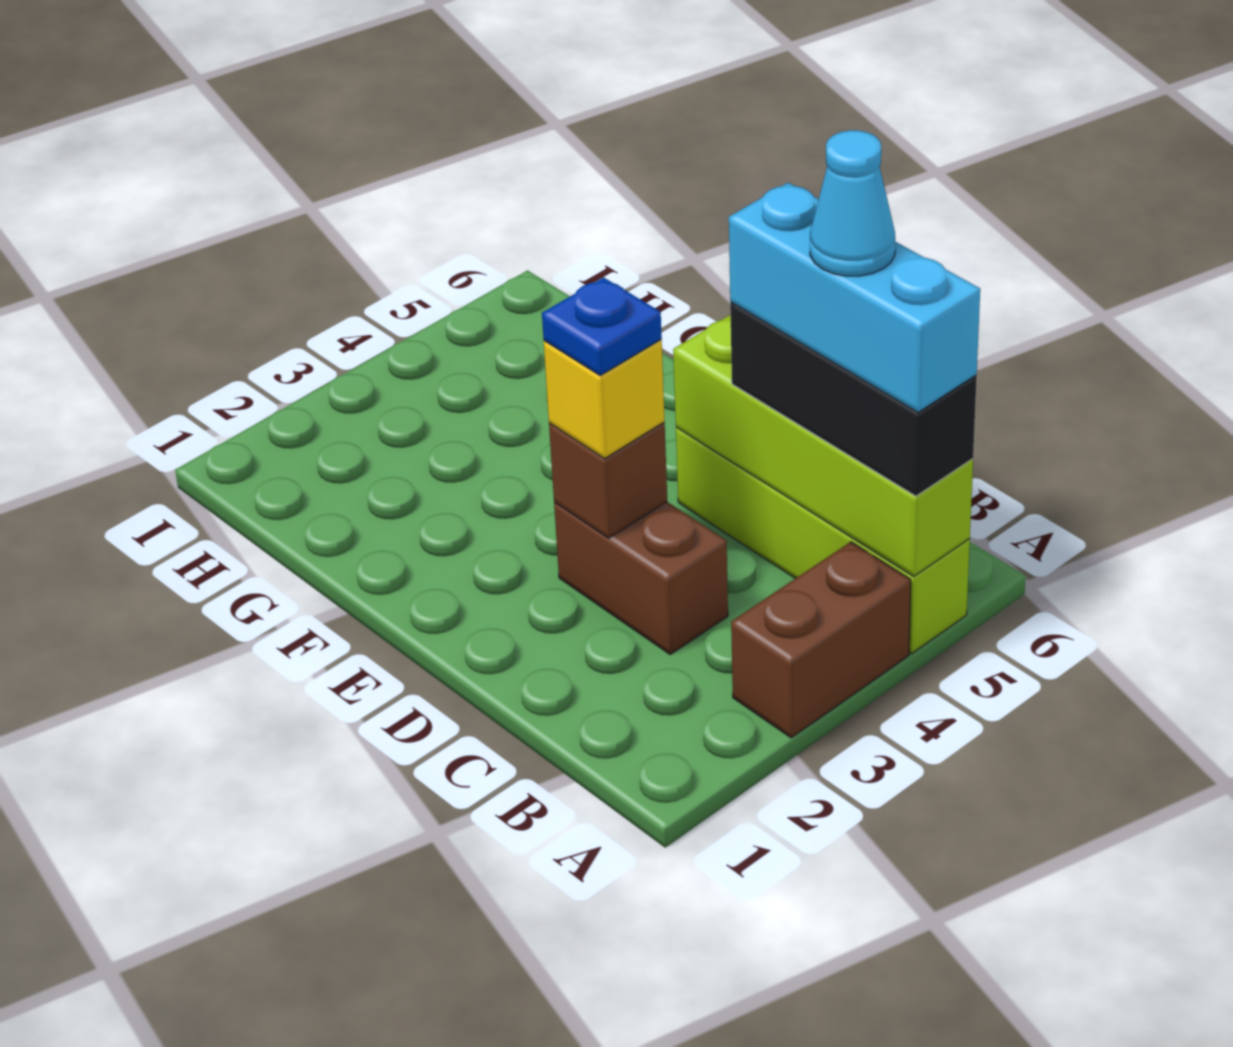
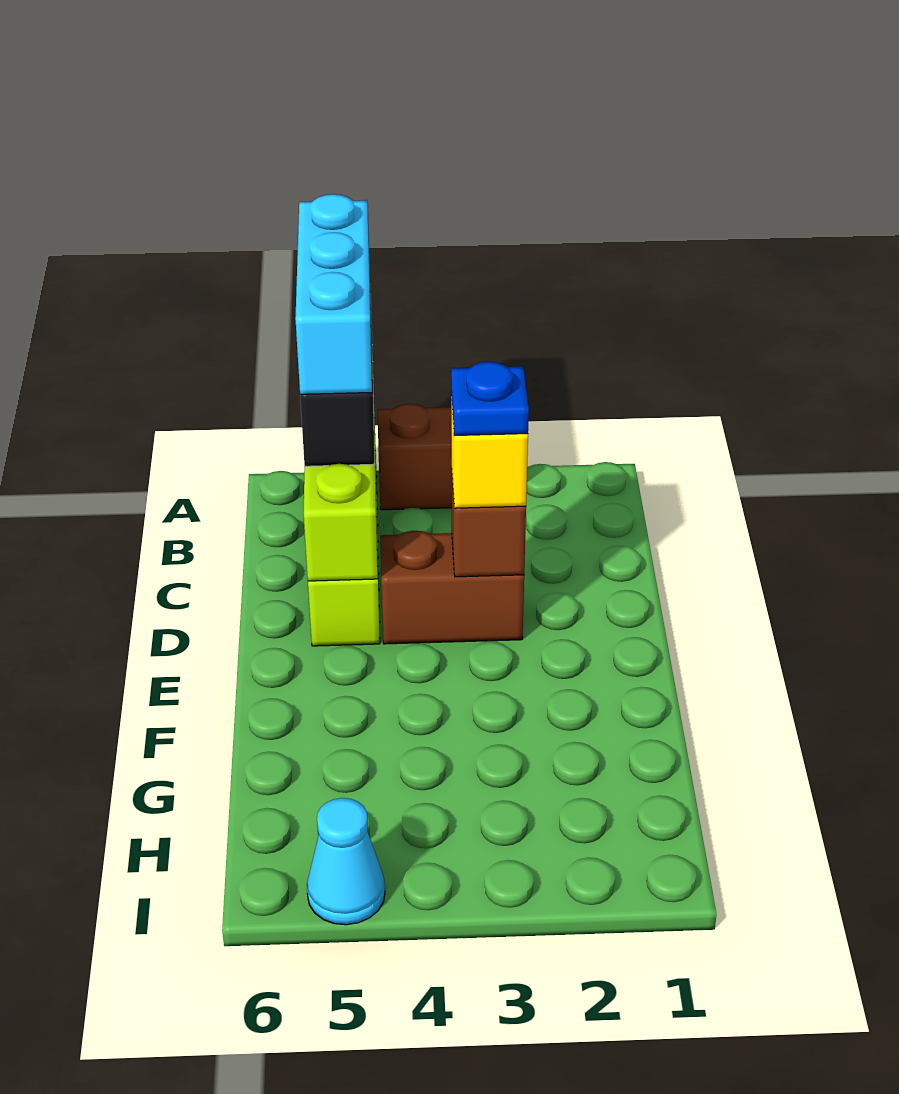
cyan cone B5 level 5 -> cyan cone I5 level 1
brown brick C3:D3 level 1 -> brown brick D3:D4 level 1

